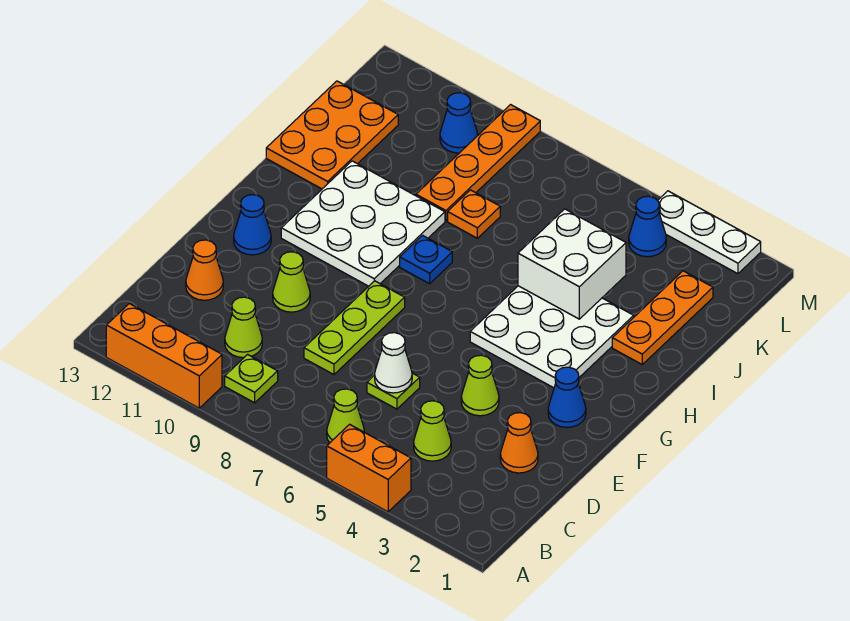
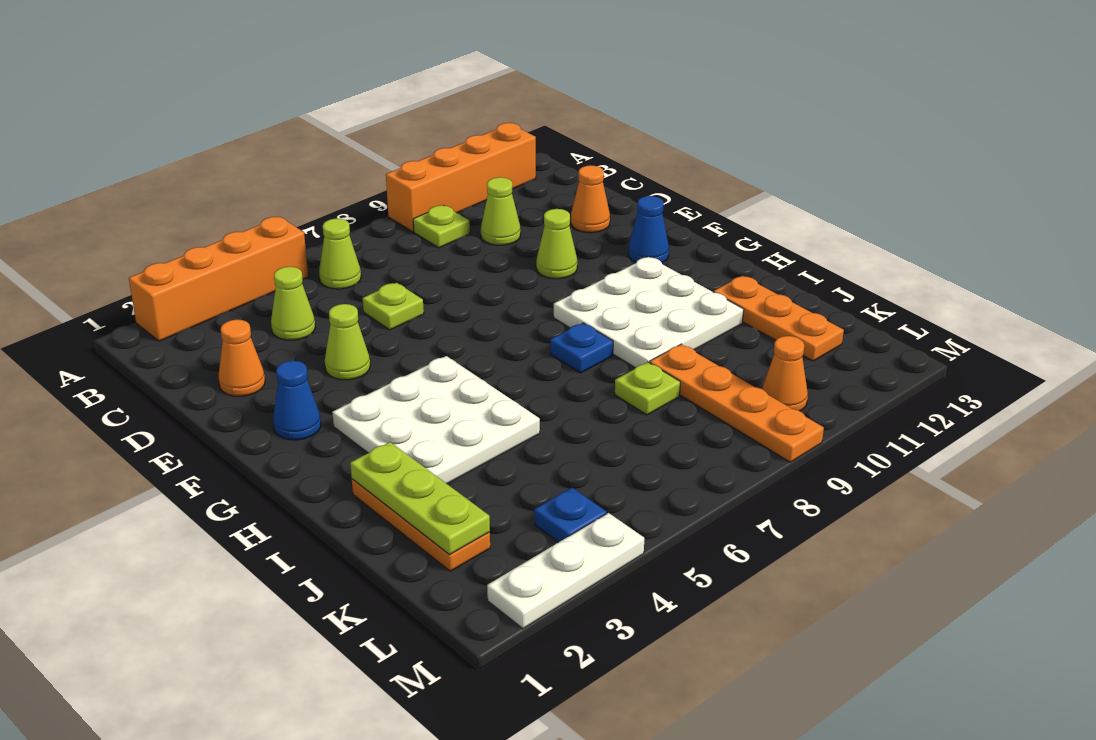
orange brick A4:A5 level 1 -> orange brick A2:A5 level 1
orange brick A10:A12 level 1 -> orange brick A9:A12 level 1
white cone D6 level 2 -> none
lime plate D8:F8 level 1 -> lime plate I2:K2 level 2
white brick I4:J5 level 2 -> none
orange plate I12:K13 level 1 -> orange plate I12:K12 level 1
orange plate J8 level 1 -> lime plate J8 level 1
blue cone L4 level 1 -> blue plate L4 level 1
blue cone L10 level 1 -> orange cone L10 level 1

